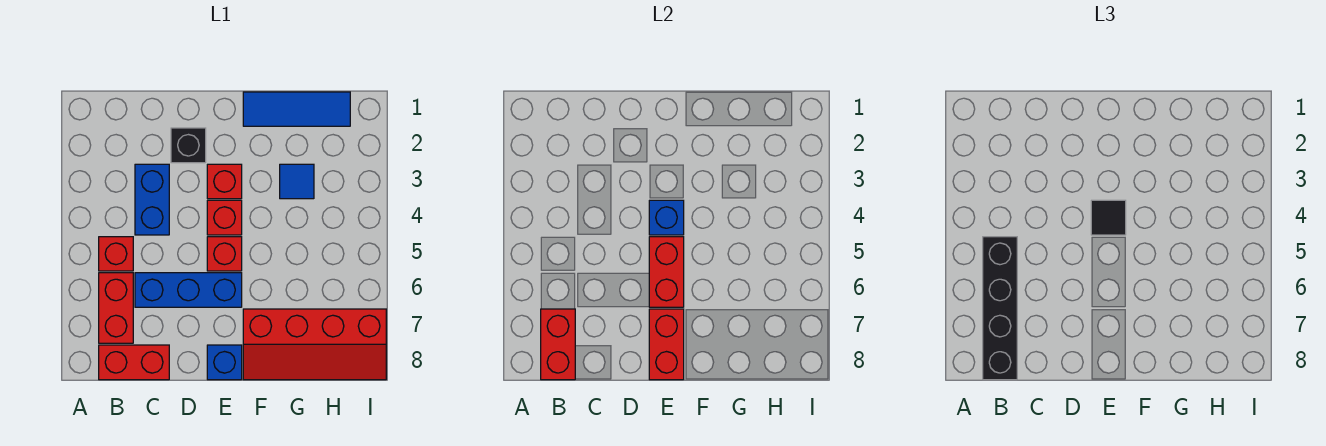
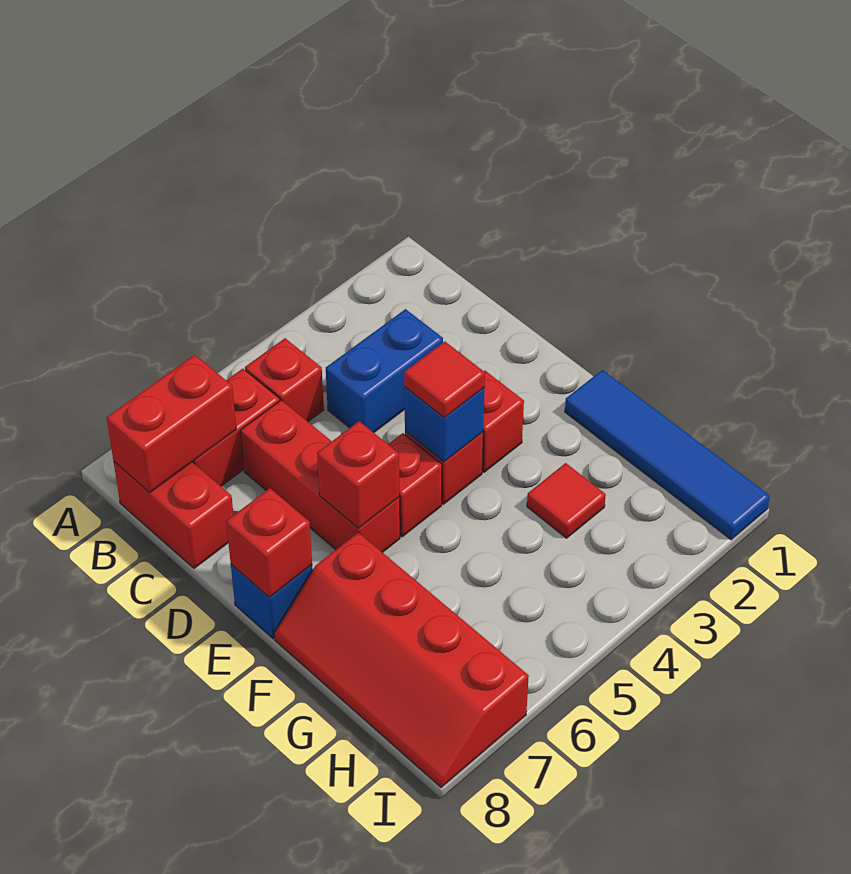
black brick B5:B8 level 3 -> none
blue brick C6:E6 level 1 -> red brick C6:E6 level 1
black brick D2 level 1 -> none
black tile E4 level 3 -> red tile E4 level 3
red brick E5:E6 level 2 -> red brick E6 level 2
red brick E7:E8 level 2 -> red brick E8 level 2
blue tile F1:H1 level 1 -> blue tile F1:I1 level 1
blue tile G3 level 1 -> red tile G3 level 1

